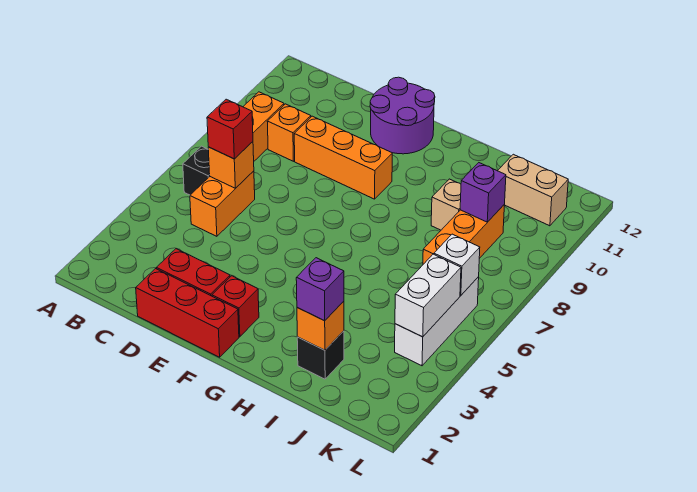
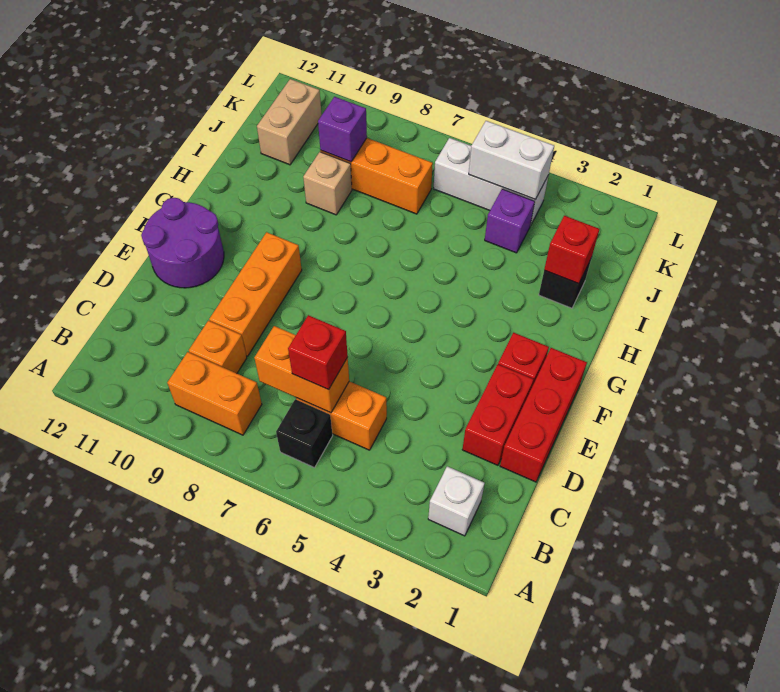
orange brick C6 level 2 -> orange brick C6:C7 level 2
orange brick I2 level 2 -> red brick I2 level 2
purple brick I2 level 3 -> purple brick J4 level 1
white brick K6 level 2 -> white brick B2 level 1

